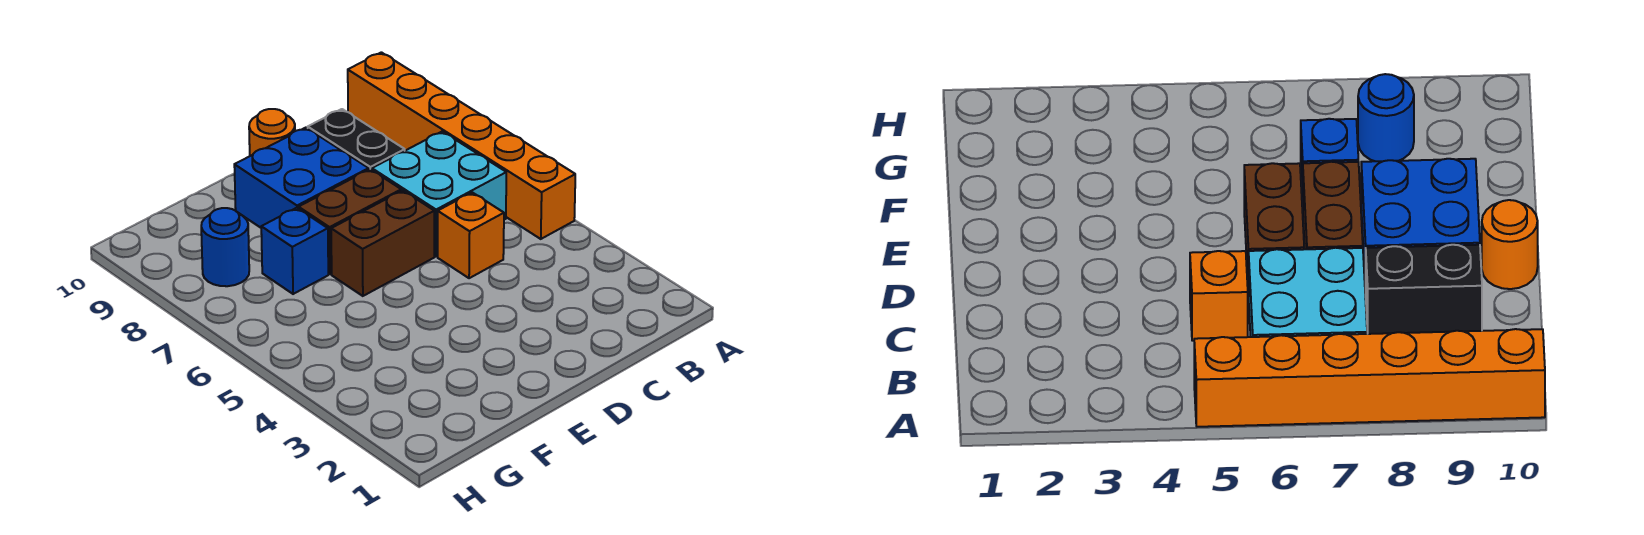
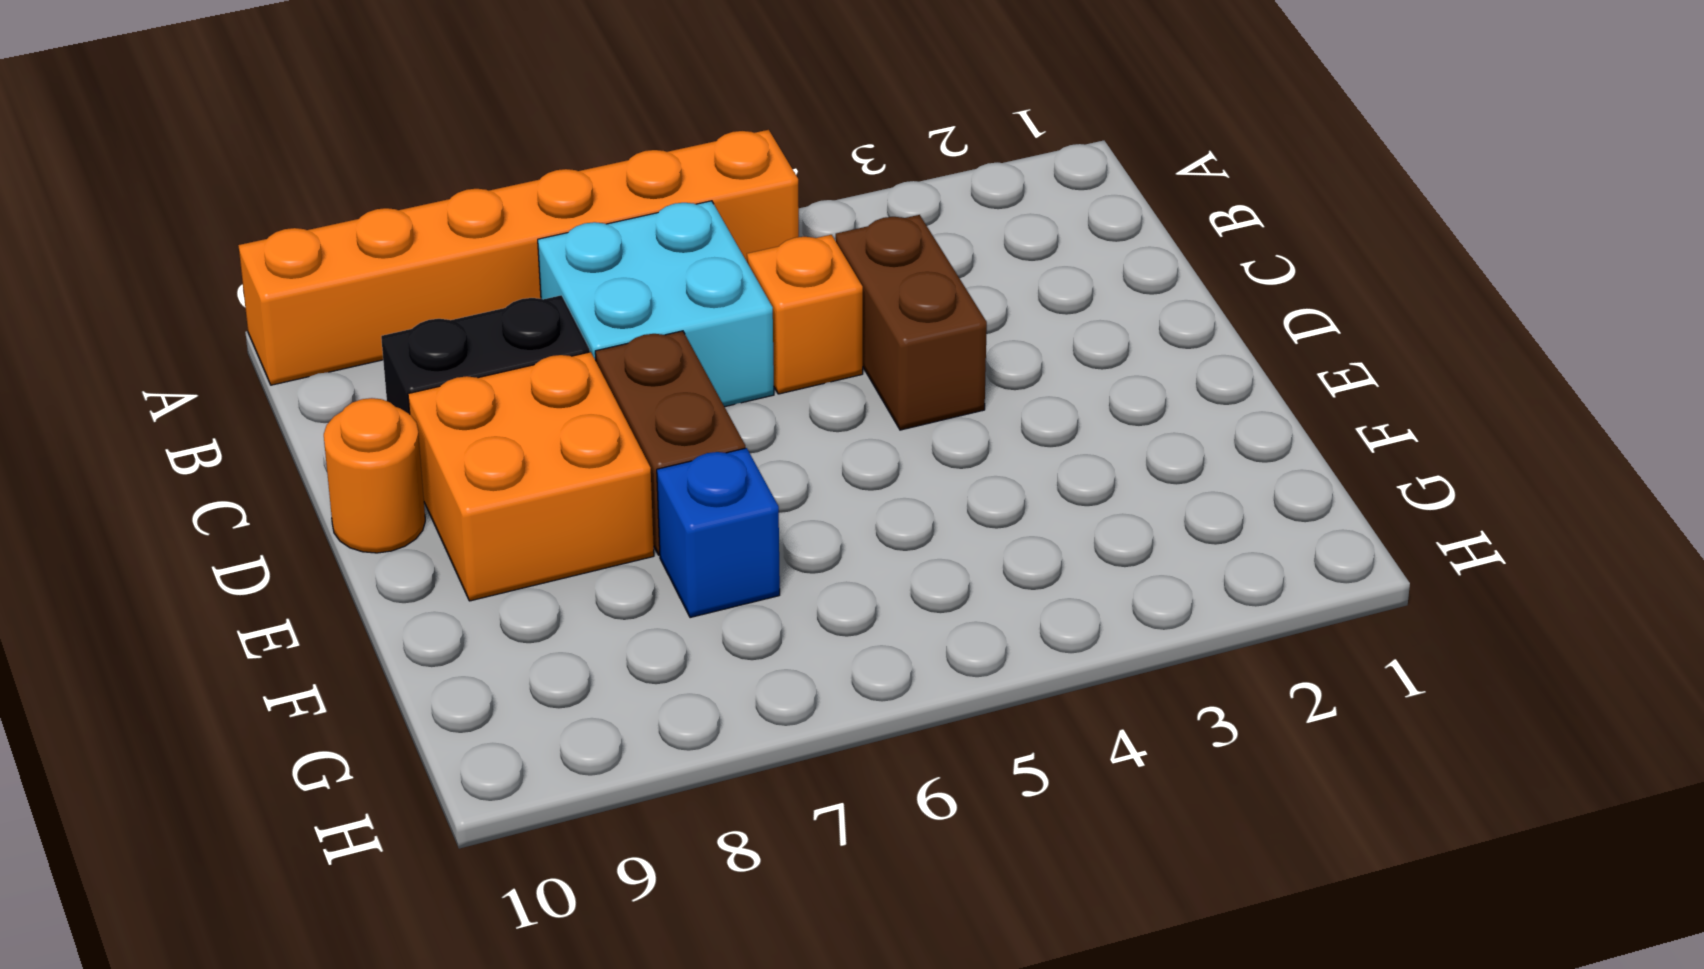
brown brick D6:E6 level 1 -> brown brick C4:D4 level 1
blue brick D8:E9 level 1 -> orange brick D8:E9 level 1
blue round brick G8 level 1 -> none

